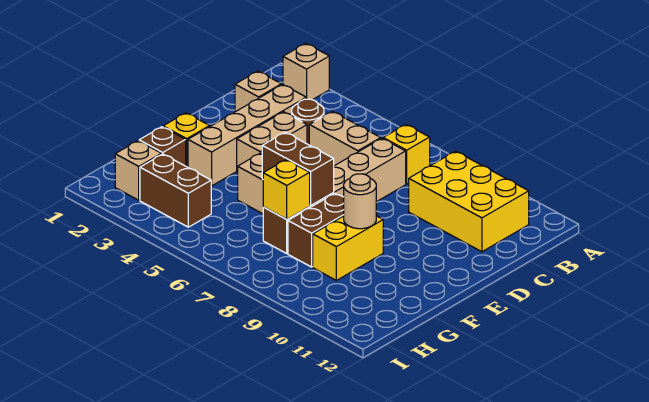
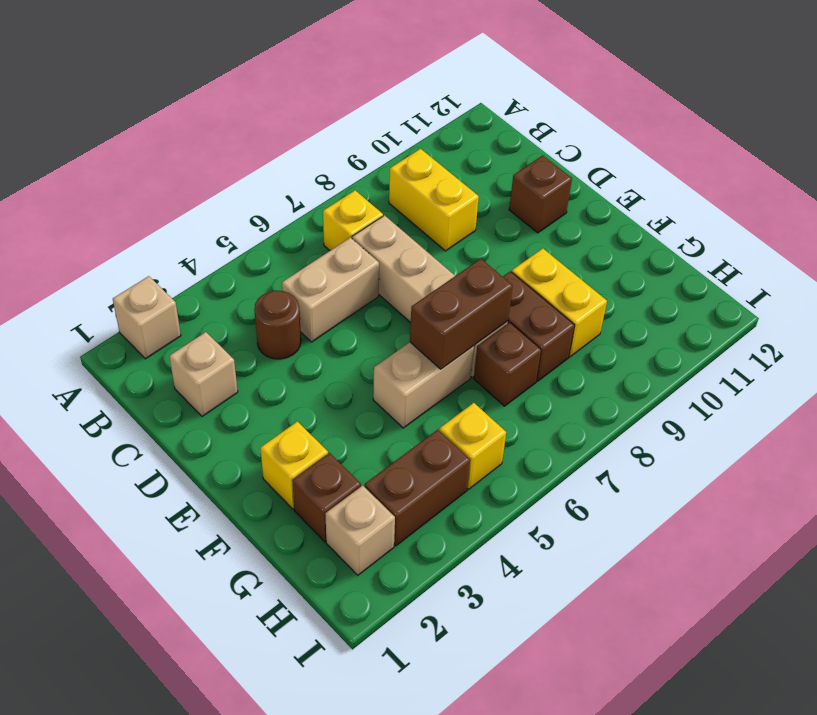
yellow brick B9:C11 level 1 -> yellow brick B9:C9 level 1
tan brick C3:F3 level 1 -> none
tan brick D4:E4 level 1 -> none
none -> brown brick D11 level 1
tan round brick F9 level 2 -> none
yellow brick G7 level 2 -> yellow brick H5 level 1

